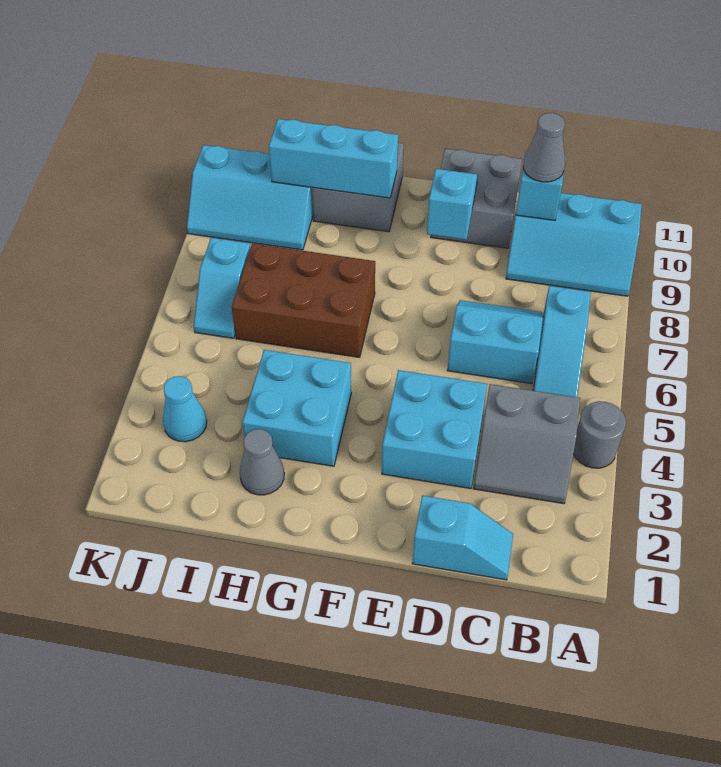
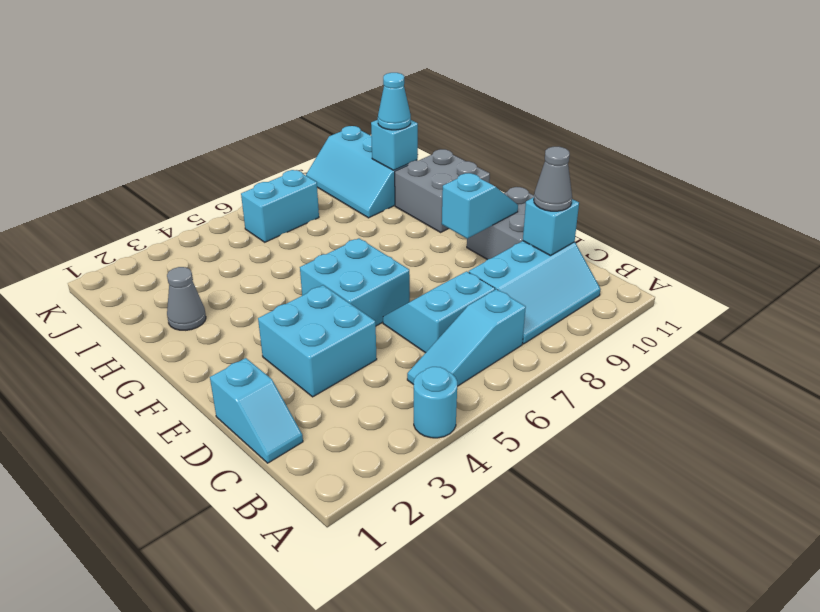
grey round brick A4 level 1 -> cyan round brick A4 level 1
cyan slope A9:C10 level 1 top 10 -> cyan slope B8:C10 level 1 top C
grey slope B3:C4 level 1 top 4 -> none
cyan slope C6:D7 level 1 top 6 -> cyan slope C6:D7 level 1 top C
cyan brick G3:H4 level 1 -> cyan brick E5:F6 level 1
brown brick G6:I7 level 1 -> none
cyan brick G10:I10 level 2 -> cyan brick I10 level 2
cyan cone J3 level 1 -> cyan cone I10 level 3
cyan slope J6:J7 level 1 top 7 -> cyan brick J6:J7 level 1

